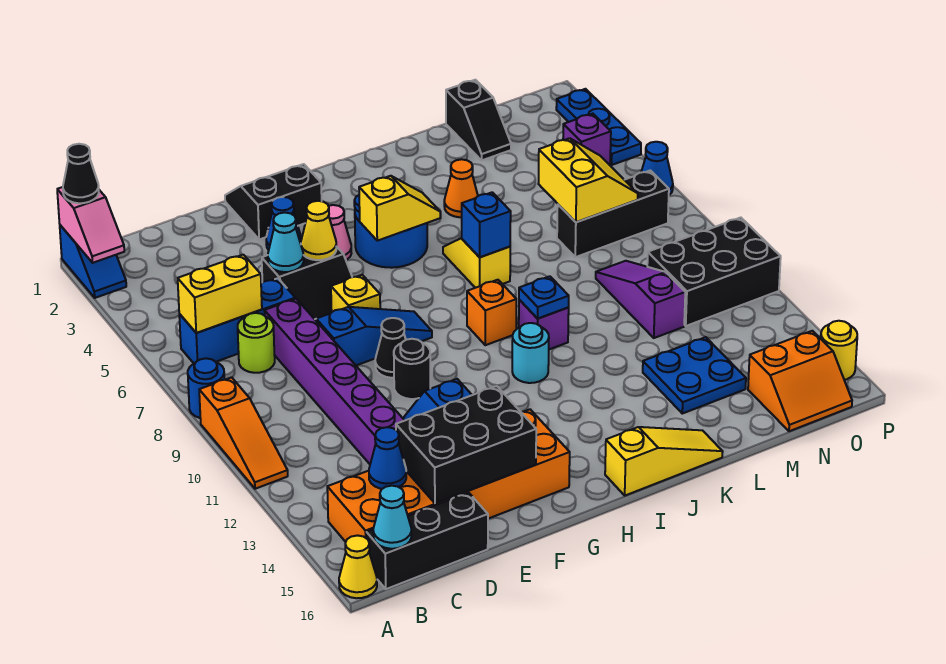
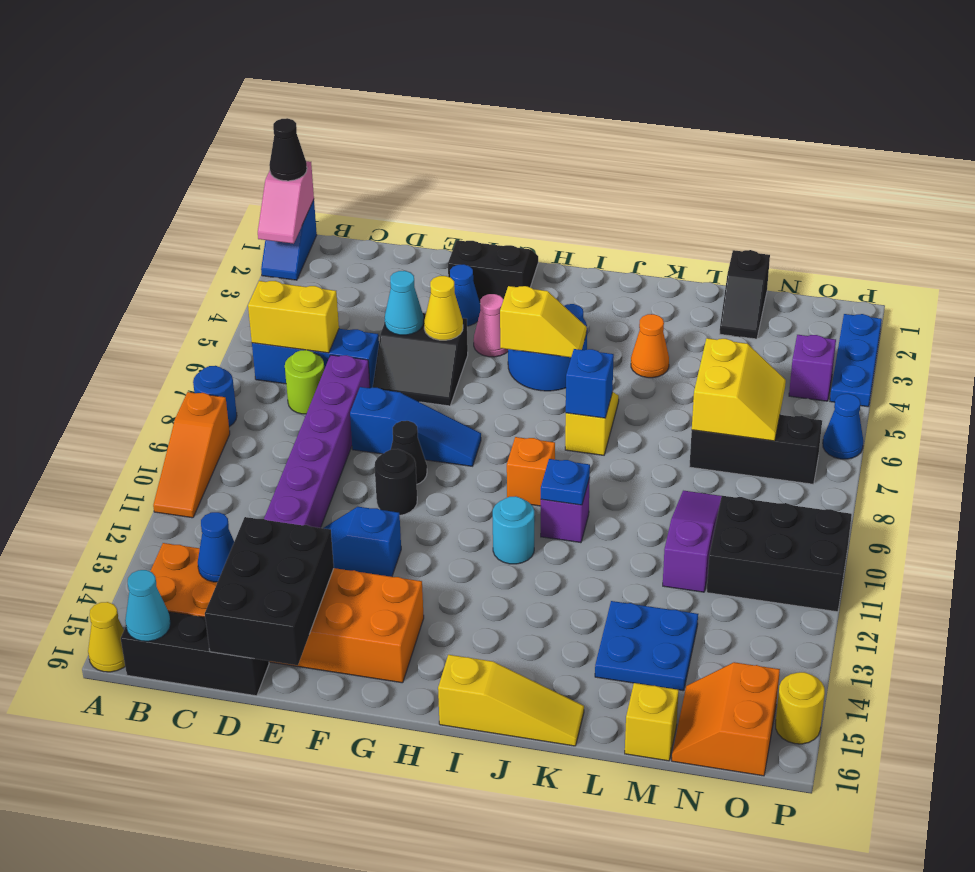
black brick D14:F15 level 2 -> black brick D14:E16 level 2
yellow brick F7 level 1 -> yellow brick M16 level 1
orange slope N15:O16 level 1 top 15 -> orange slope N15:O16 level 1 top O

